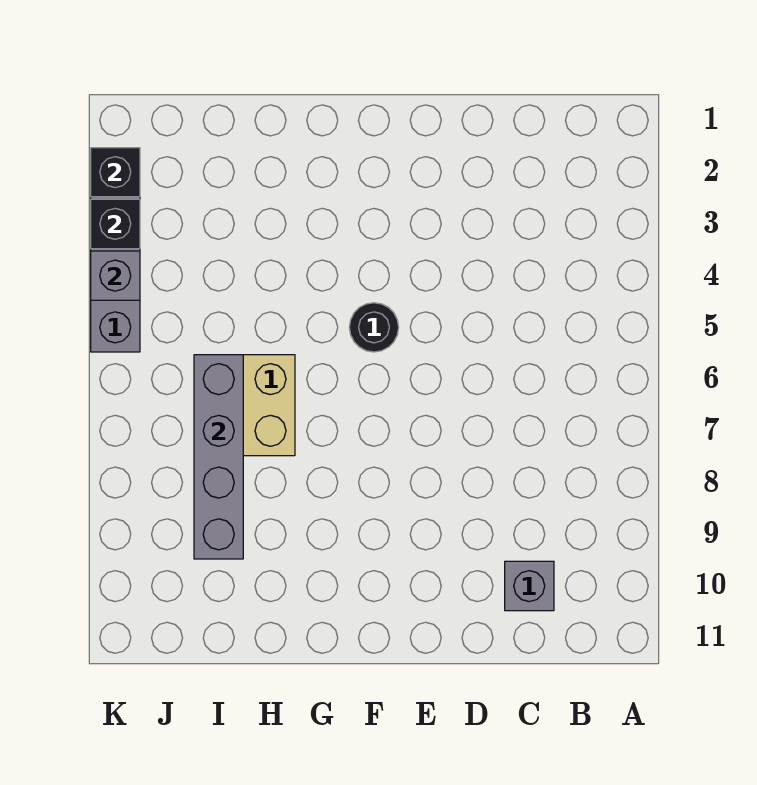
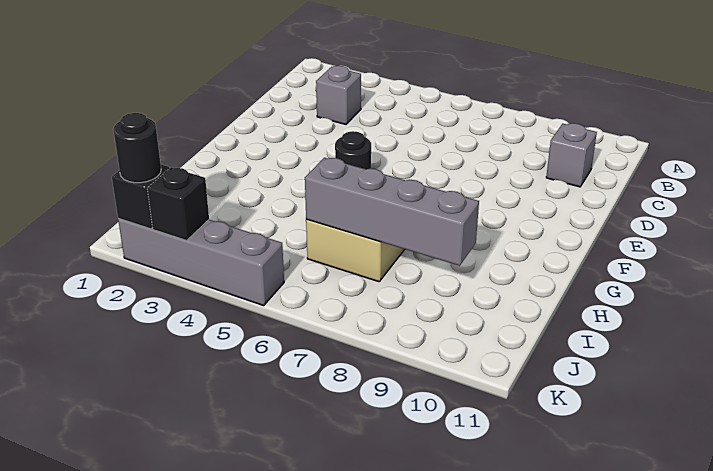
none -> black round brick K2 level 3
grey brick K4 level 2 -> grey brick C3 level 1

